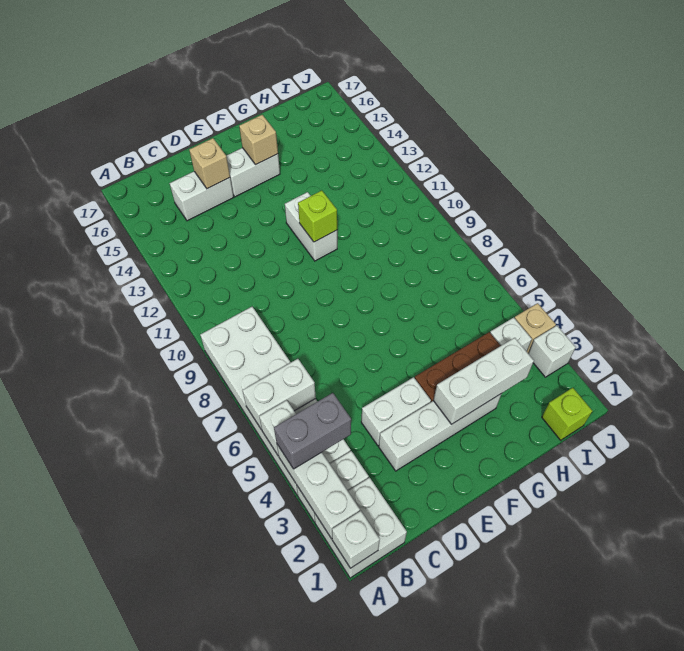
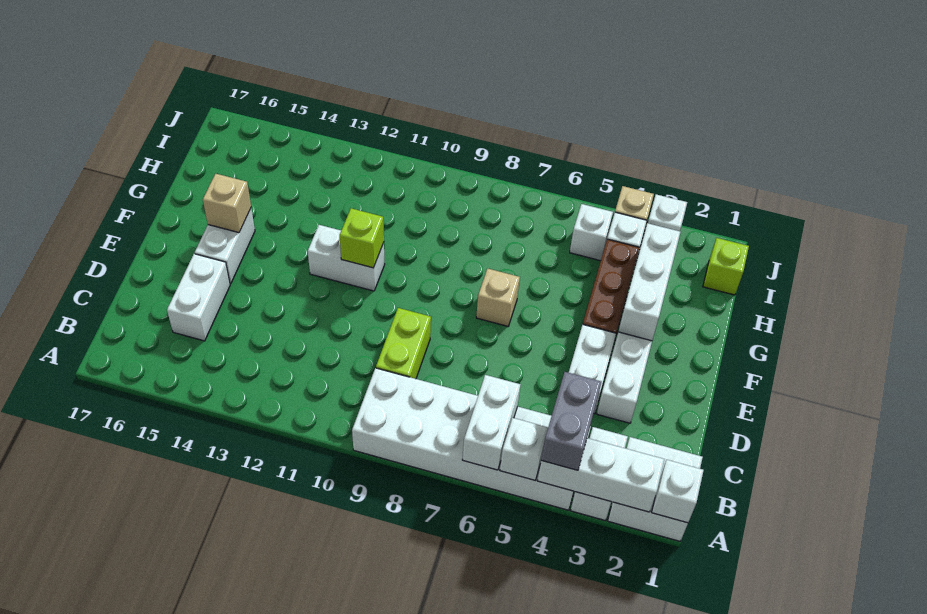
none -> lime brick C9:D9 level 1
tan brick D15 level 2 -> tan brick F7 level 1
none -> white brick I5 level 1

